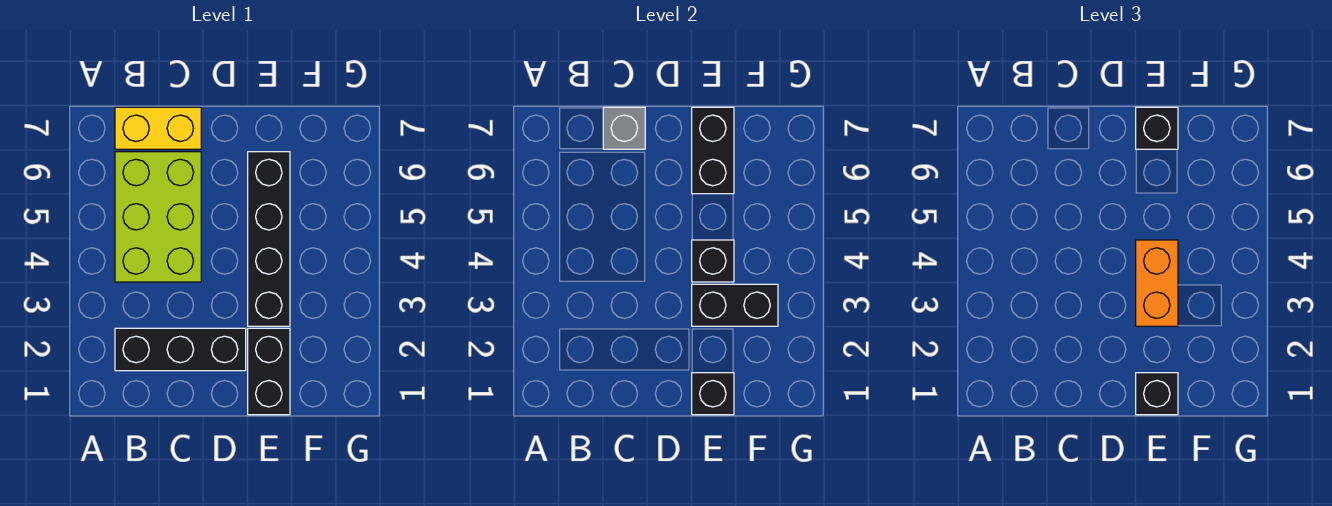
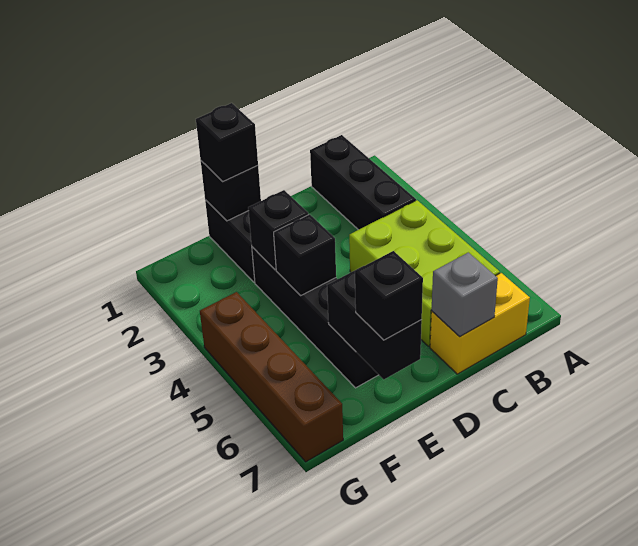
black brick B2:D2 level 1 -> black brick B1:B3 level 1
black brick E3:F3 level 2 -> black brick E3 level 2
orange brick E3:E4 level 3 -> none
none -> brown brick G4:G7 level 1

